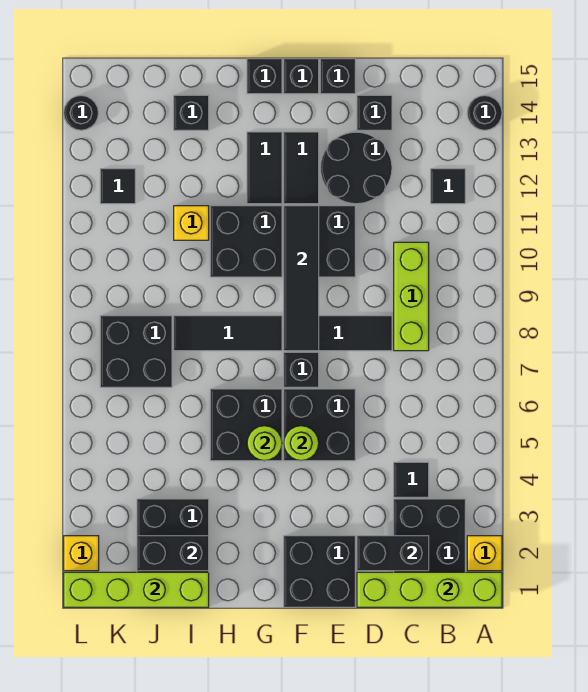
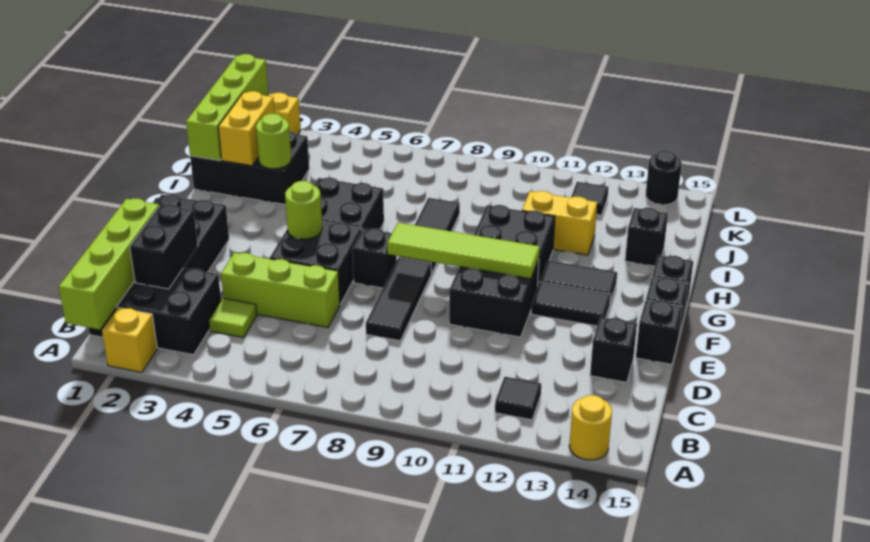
black round brick A14 level 1 -> yellow round brick A14 level 1
black tile C4 level 1 -> lime tile C4 level 1
lime brick C8:C10 level 1 -> lime brick D4:D6 level 1
black round brick D12:E13 level 1 -> none
black tile F8:F11 level 2 -> lime tile F8:F11 level 2
lime round brick G5 level 2 -> lime round brick I3 level 2
black brick I2:J2 level 2 -> yellow brick I2:J2 level 2
yellow brick I11 level 1 -> yellow brick I11:I12 level 1
black brick J7:K8 level 1 -> none

